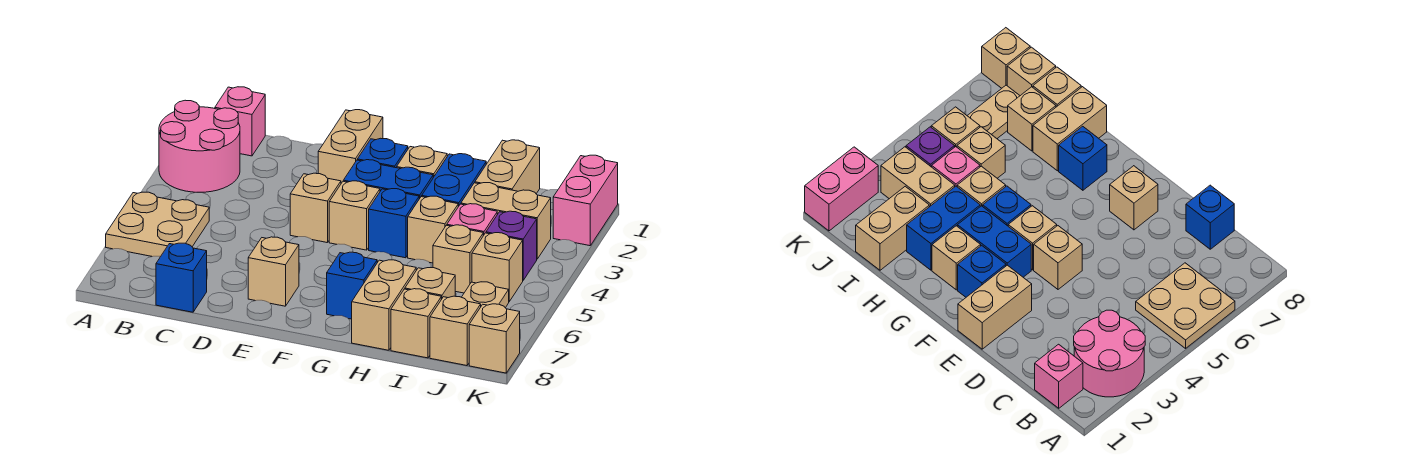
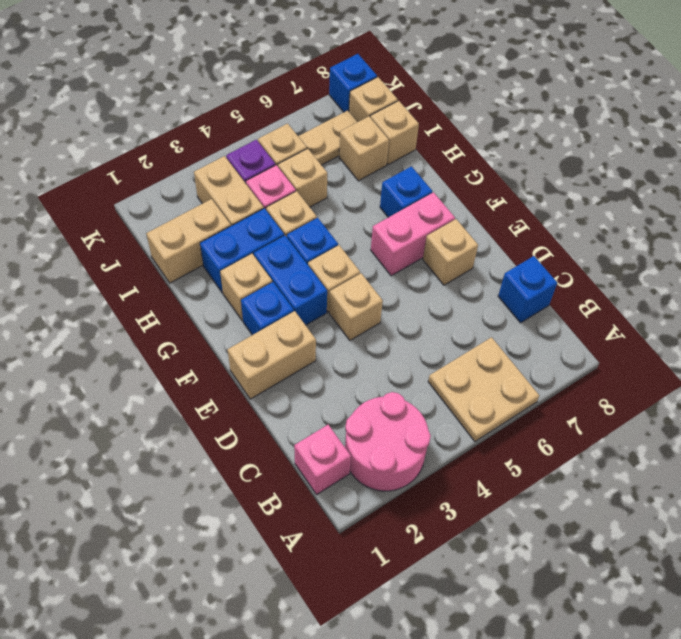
tan brick H7:H8 level 1 -> none
pink brick K1:K2 level 1 -> pink brick F6:F7 level 1
tan brick K8 level 1 -> blue brick K8 level 1

